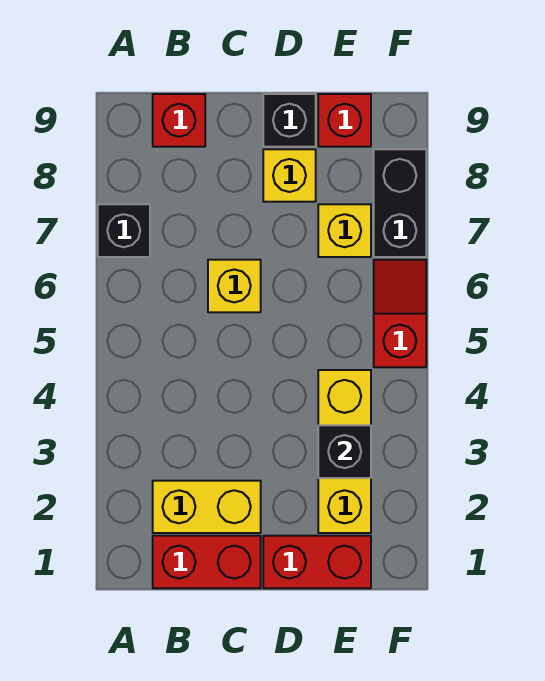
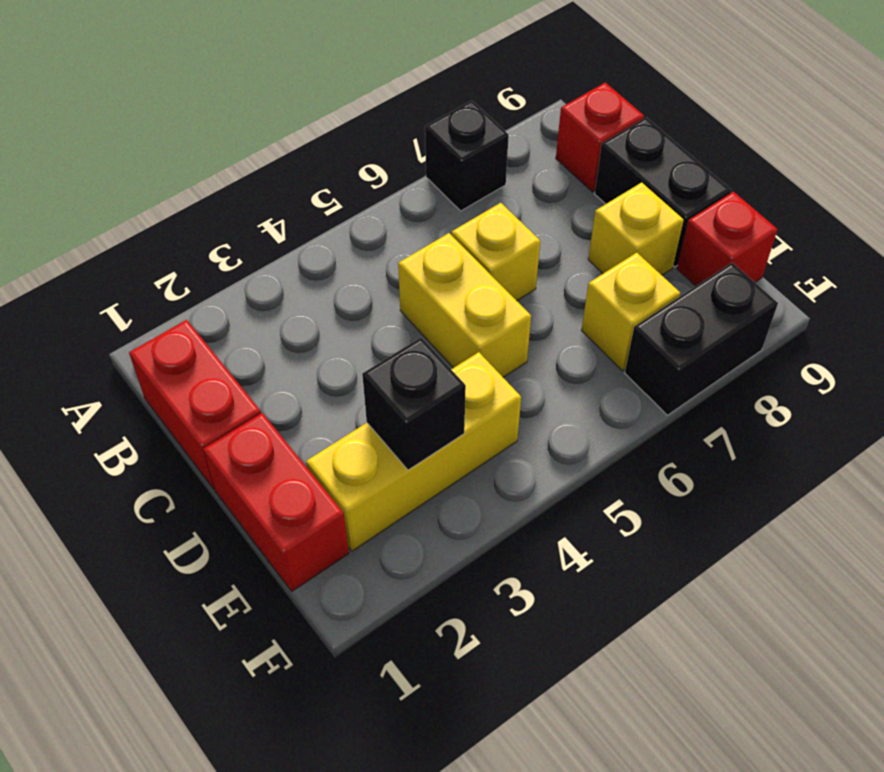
yellow brick B2:C2 level 1 -> yellow brick C5:D5 level 1
black brick D9 level 1 -> black brick C9:D9 level 1
red slope F5:F6 level 1 top 5 -> none

